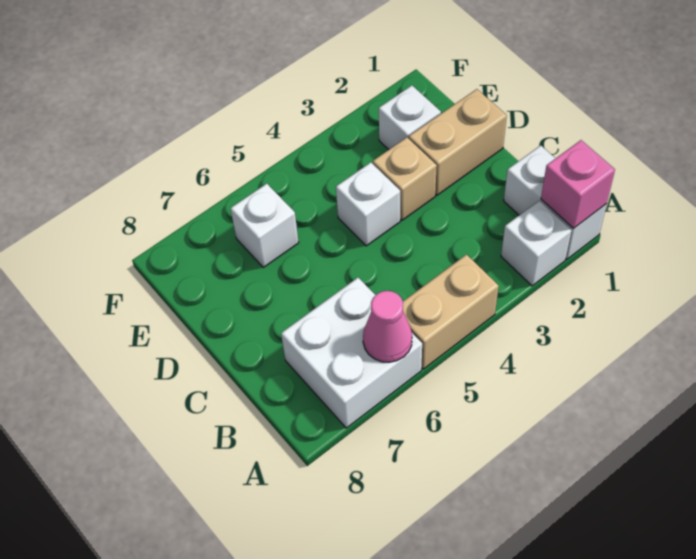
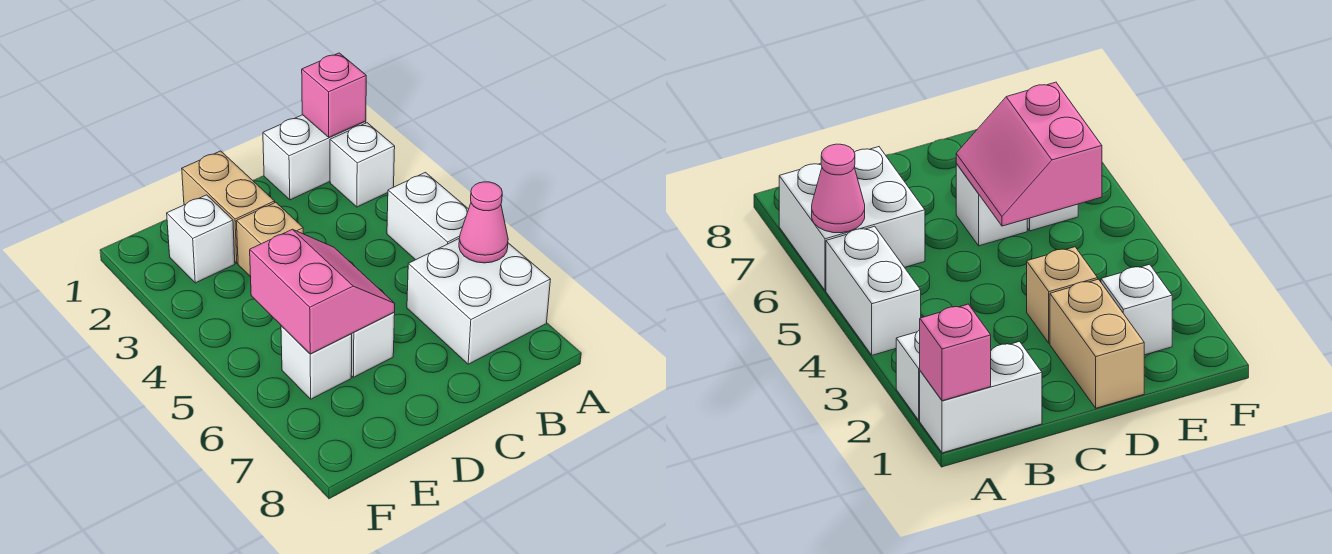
tan brick A4:A5 level 1 -> white brick A4:A5 level 1
white brick D4 level 1 -> white brick D6 level 1
none -> pink slope D5:E6 level 2 top E

